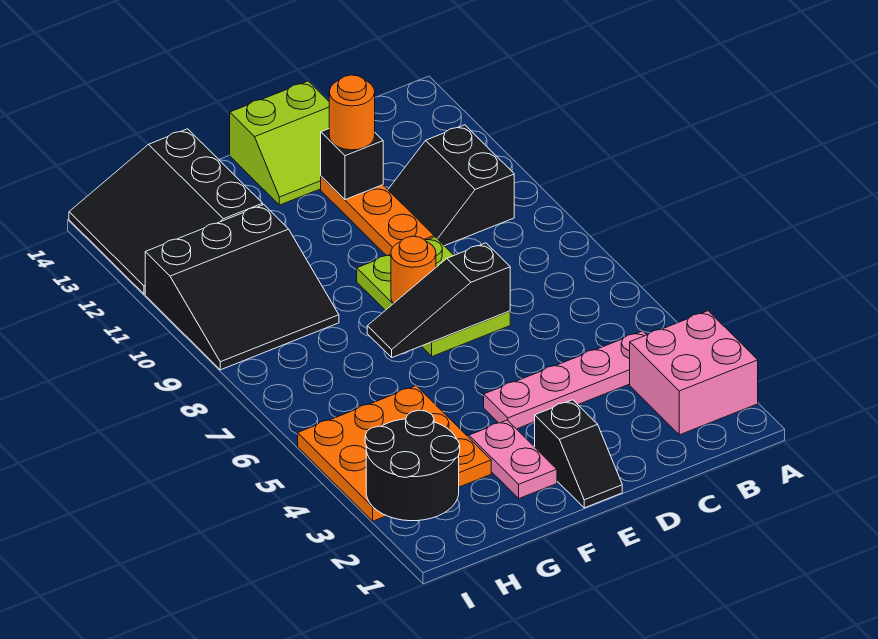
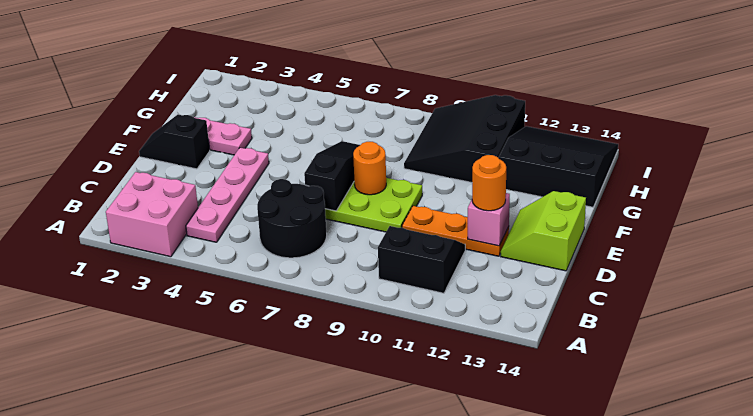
black brick D12 level 2 -> pink brick D12 level 2
orange plate G3:I5 level 1 -> none
black round brick H2:I3 level 2 -> black round brick B6:C7 level 1

